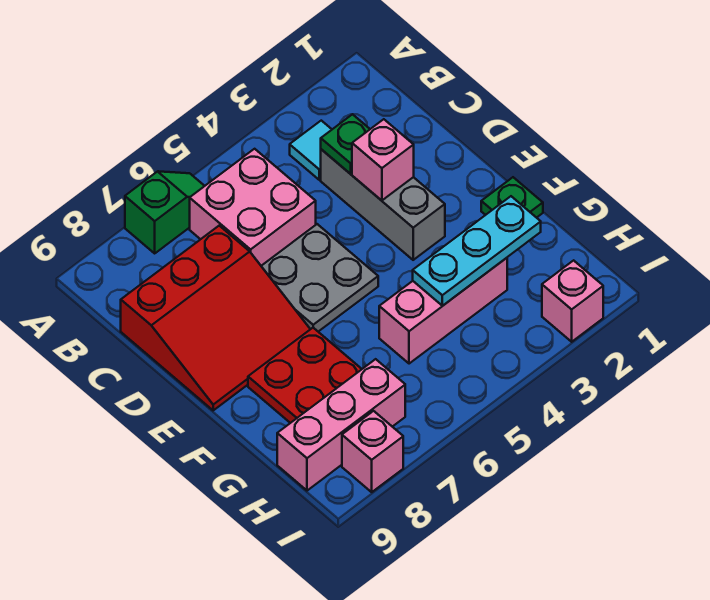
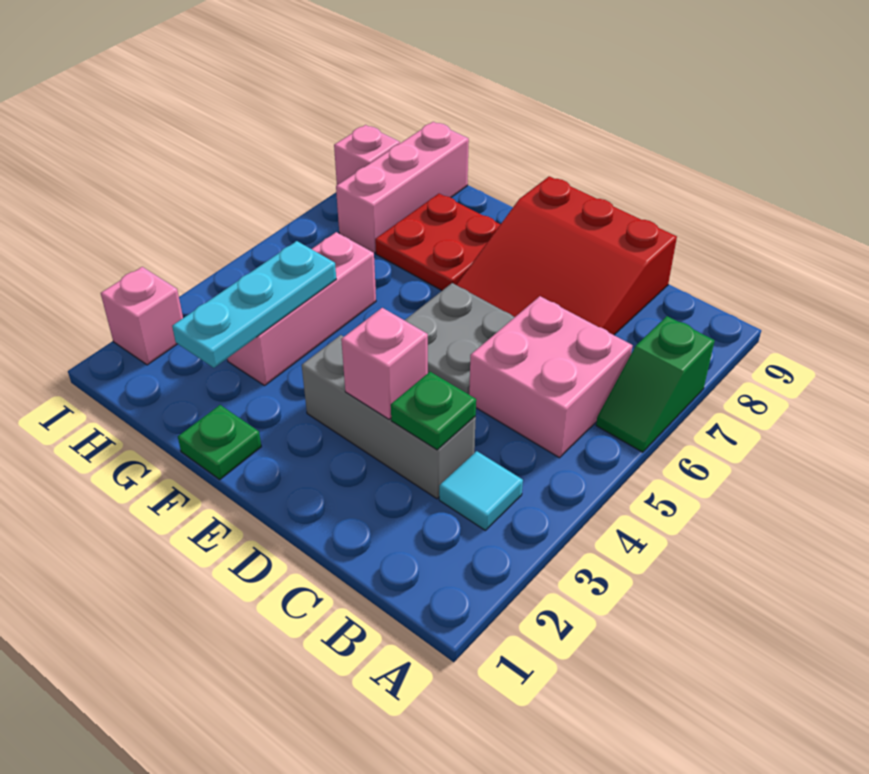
red slope C7:E9 level 1 top C -> red slope C7:E9 level 1 top 9

